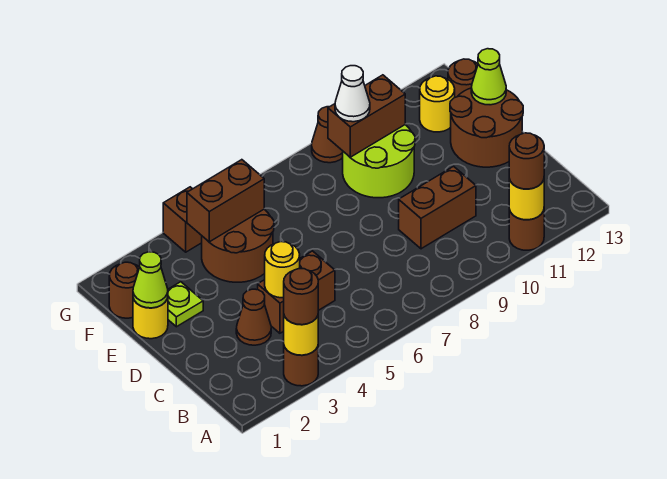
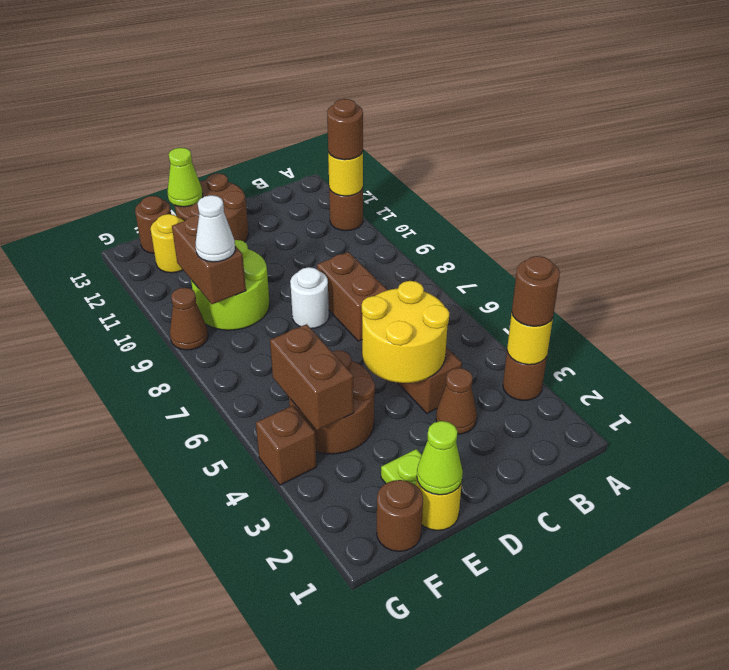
yellow round brick C4 level 2 -> yellow round brick C4:D5 level 2
brown brick C9:C10 level 1 -> brown brick C7:C8 level 1
none -> white round brick D8 level 1

